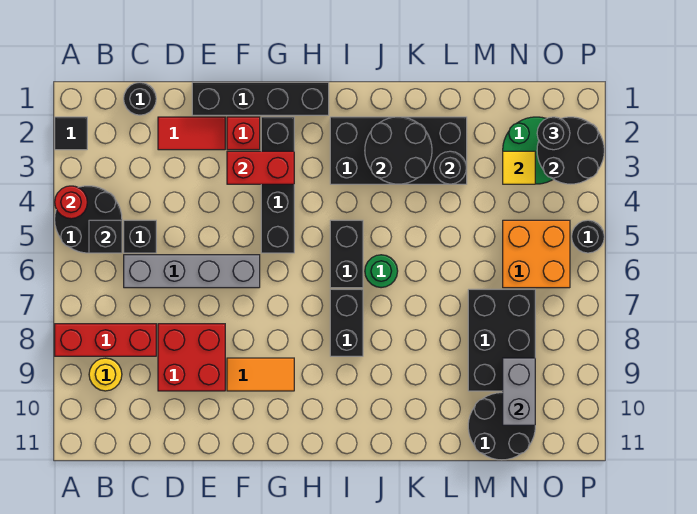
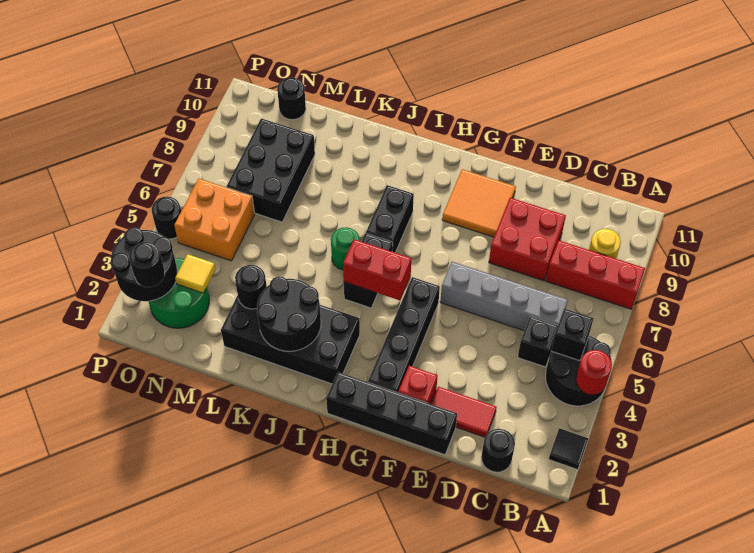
red brick F3:G3 level 2 -> red brick H5:I5 level 2
orange tile F9:G9 level 1 -> orange tile F9:G10 level 1
black round brick M10:N11 level 1 -> black round brick N11 level 1
grey brick N9:N10 level 2 -> none

